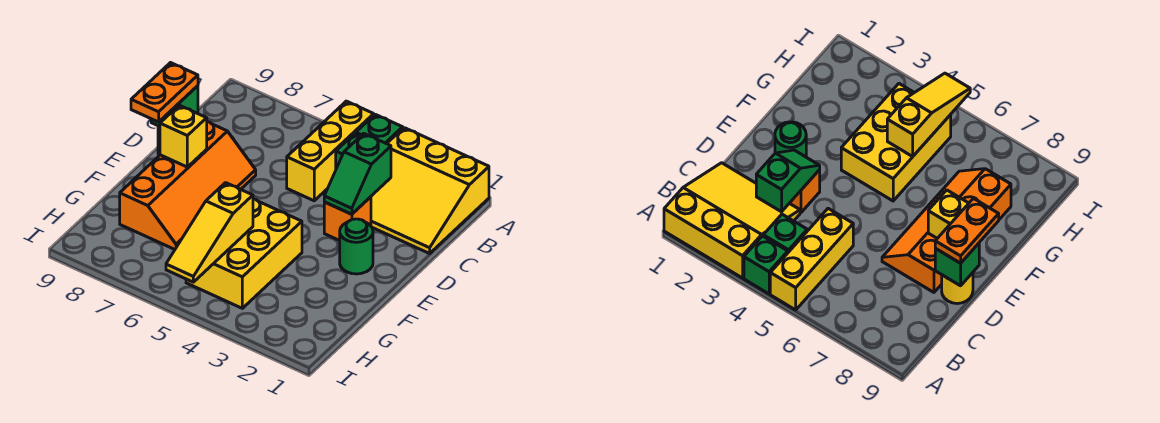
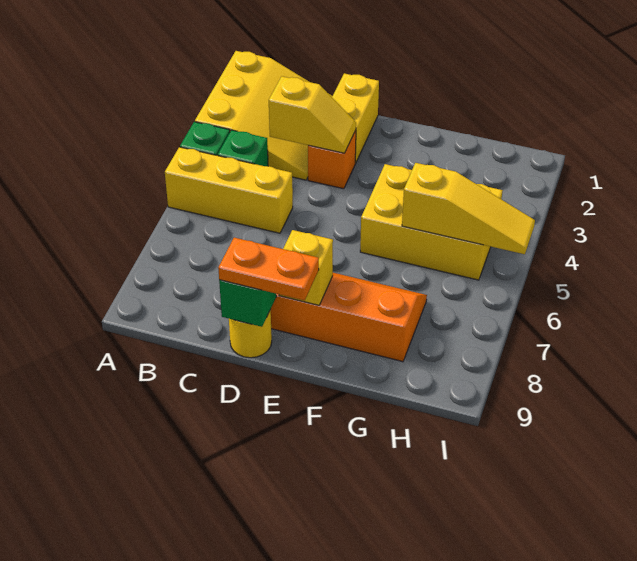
green slope C3:D3 level 2 top C -> yellow slope C3:D3 level 2 top C
none -> yellow brick D1:D2 level 1
green round brick E2 level 1 -> none

